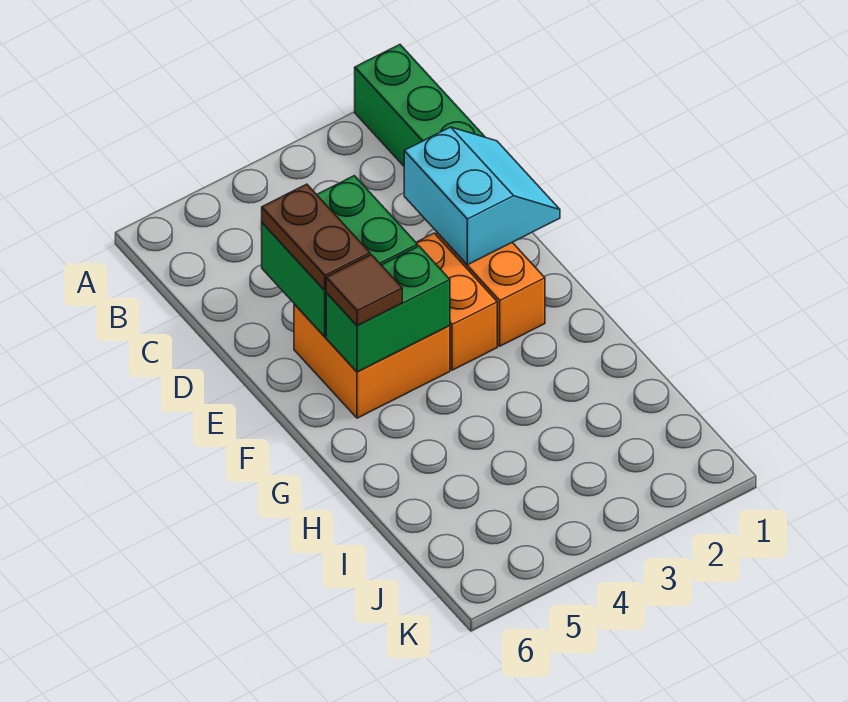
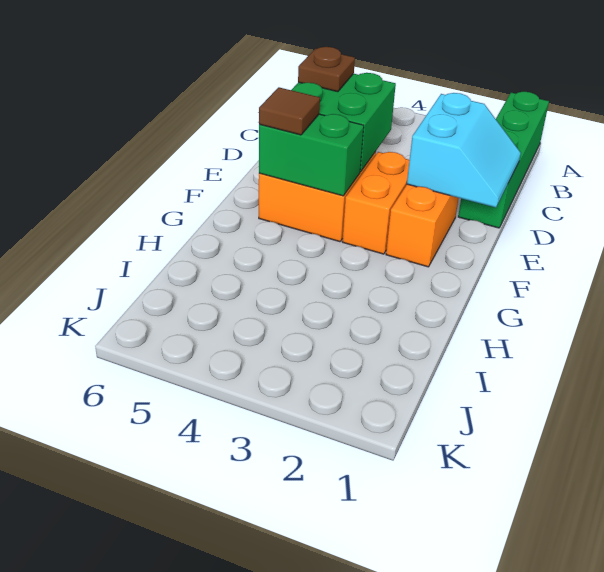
brown plate D5:E5 level 3 -> brown plate D5 level 3

